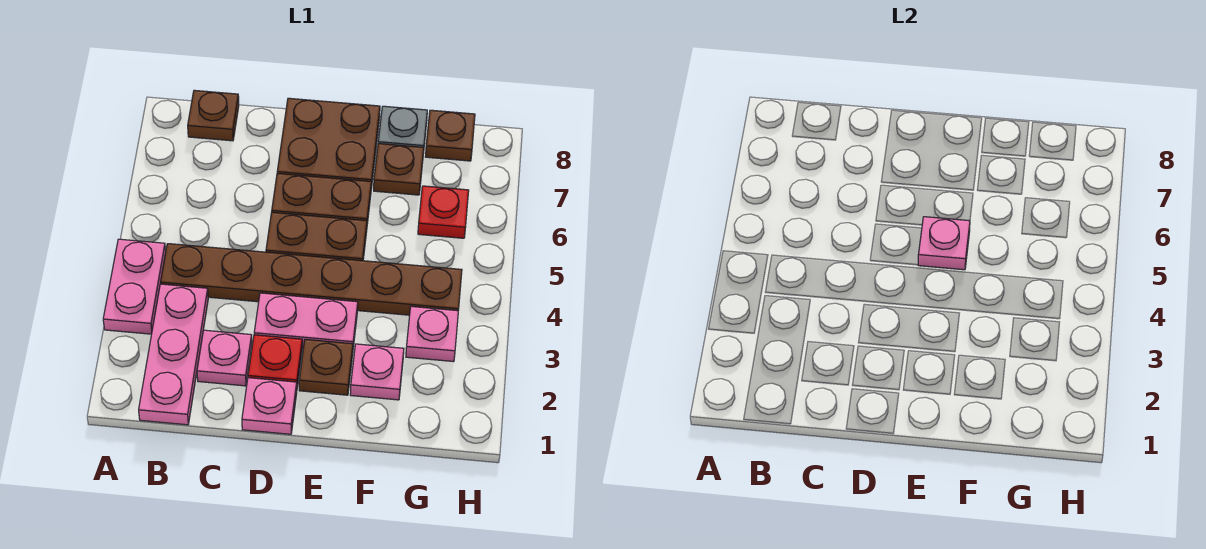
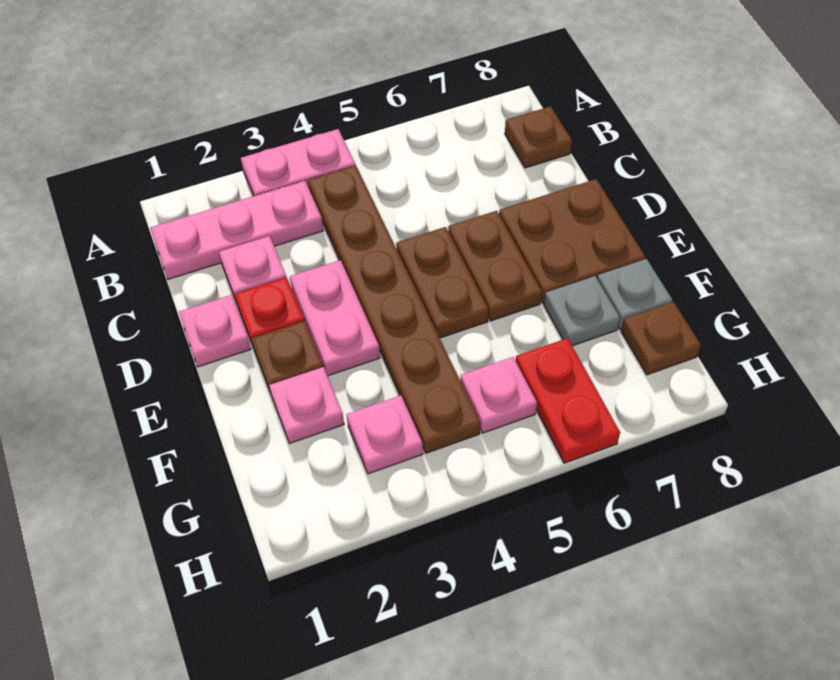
pink plate E5 level 2 -> pink plate G5 level 1
brown plate F7 level 1 -> grey plate F7 level 1
red plate G6 level 1 -> red plate G6:H6 level 1

